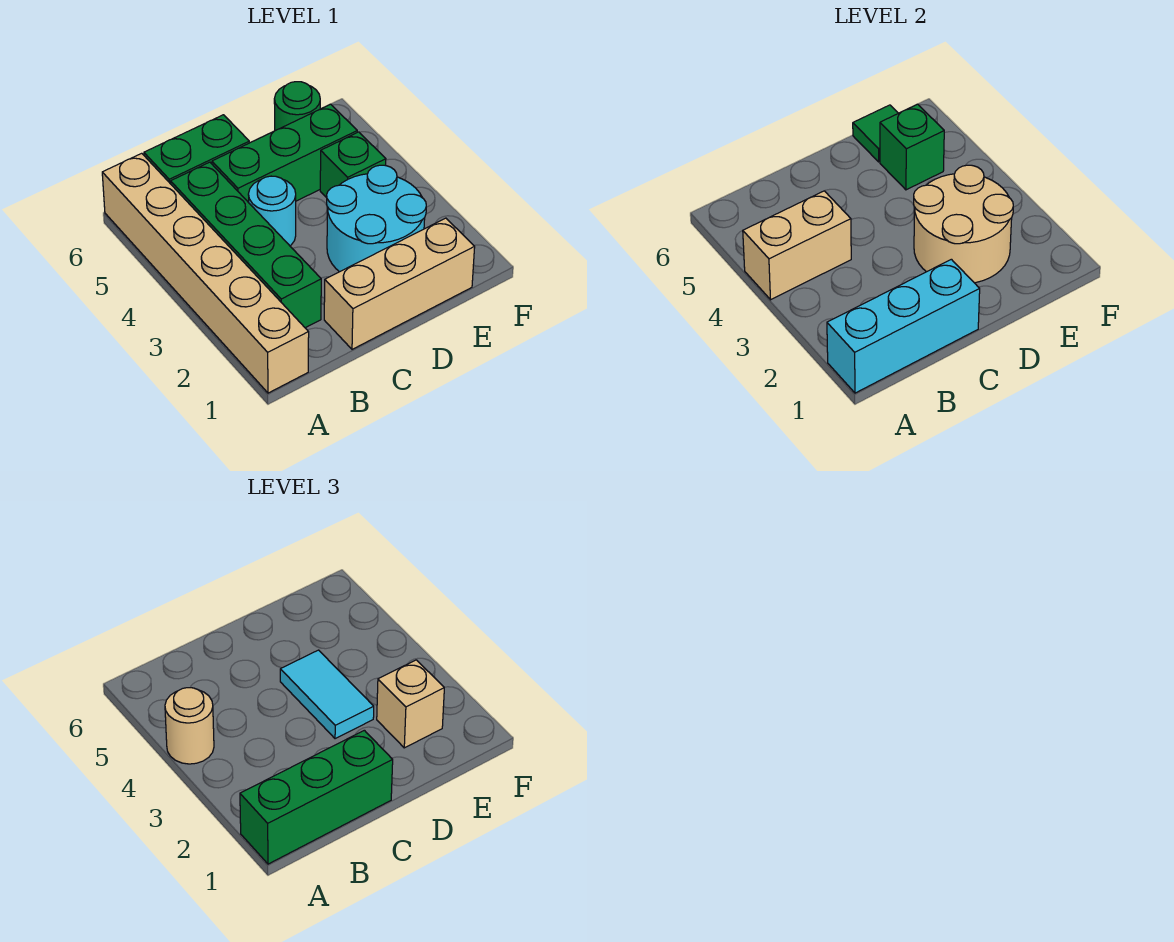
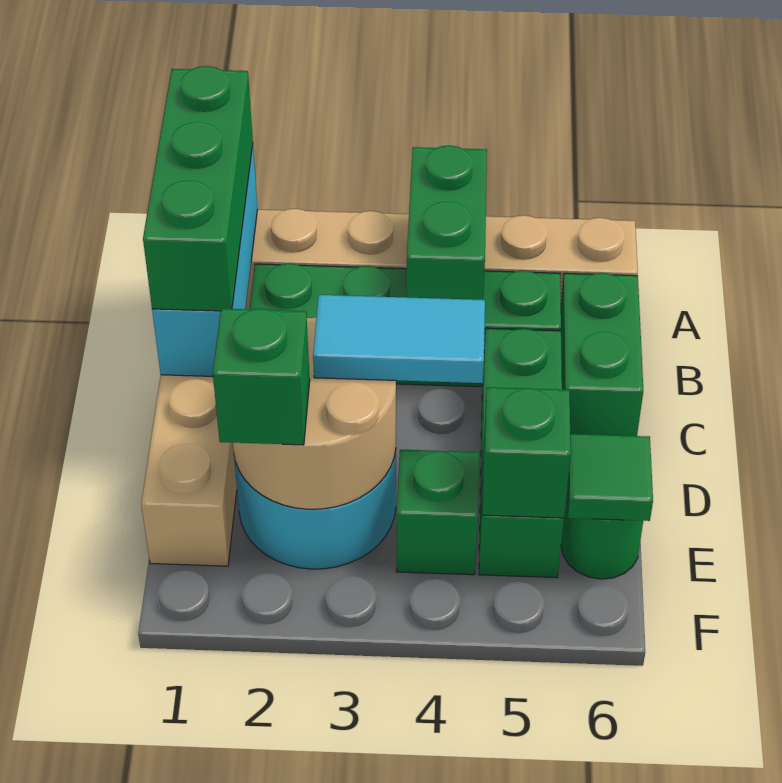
tan brick A4:B4 level 2 -> green brick A4:B4 level 2
tan round brick A4 level 3 -> none
cyan round brick C4 level 1 -> none
tan brick E2 level 3 -> green brick E2 level 3

